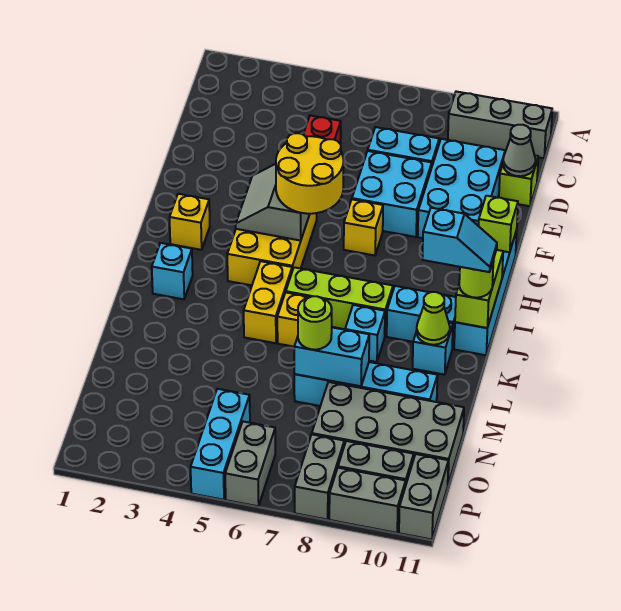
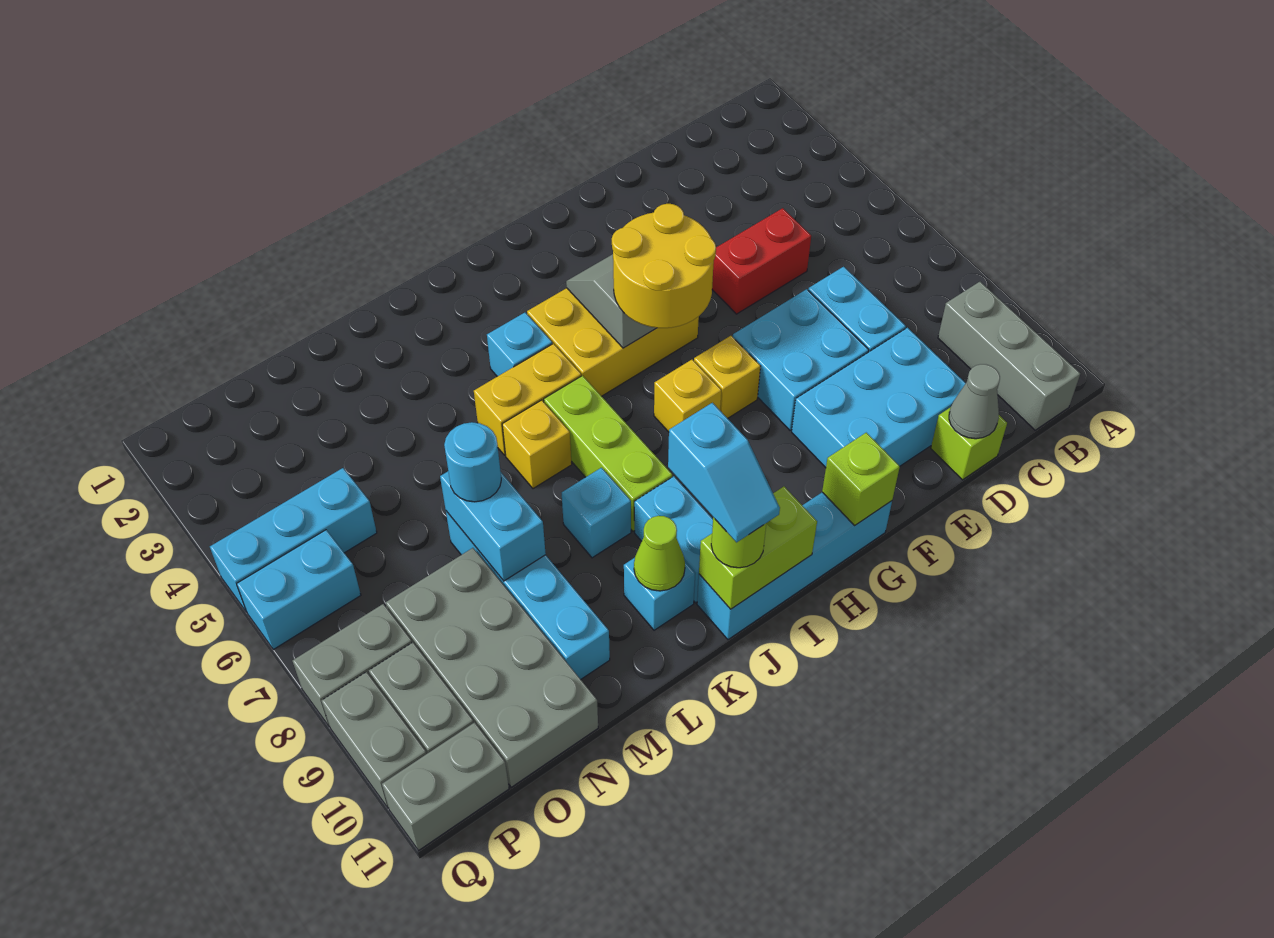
yellow brick H2 level 1 -> yellow brick H7 level 1
cyan brick J2 level 1 -> cyan brick J4 level 1
lime round brick M7 level 3 -> cyan round brick M7 level 3
grey brick P6:Q6 level 1 -> cyan brick P6:Q6 level 1

